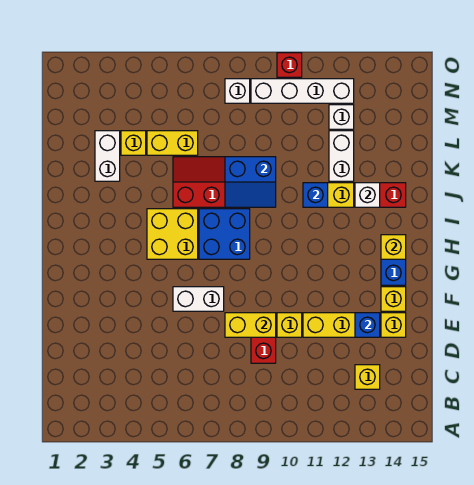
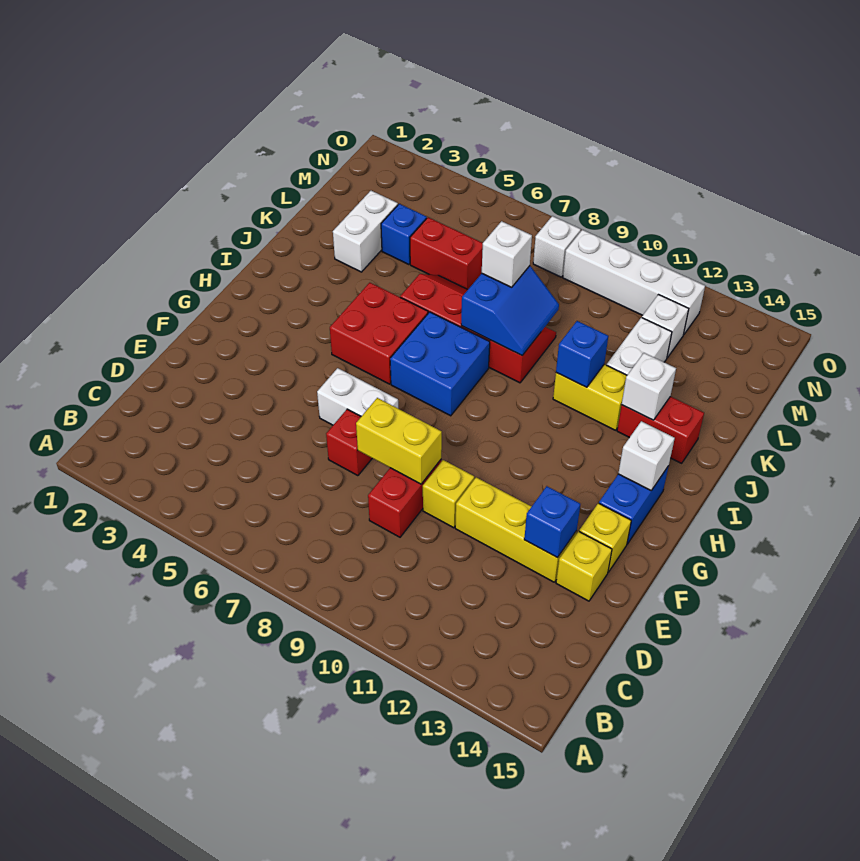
yellow brick C13 level 1 -> none
yellow brick H5:I6 level 1 -> red brick H5:I6 level 1
yellow brick H14 level 2 -> white brick H14 level 2
blue slope J8:K9 level 2 top K -> blue slope J8:K9 level 2 top 8
none -> white brick K8 level 3
yellow brick L4 level 1 -> blue brick L4 level 1
yellow brick L5:L6 level 1 -> red brick L5:L6 level 1
red brick O10 level 1 -> red brick E7 level 1

